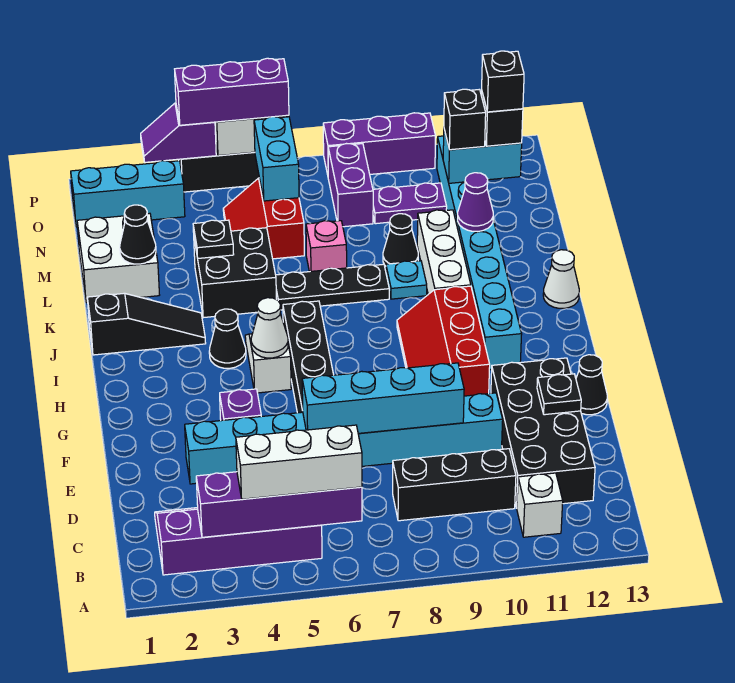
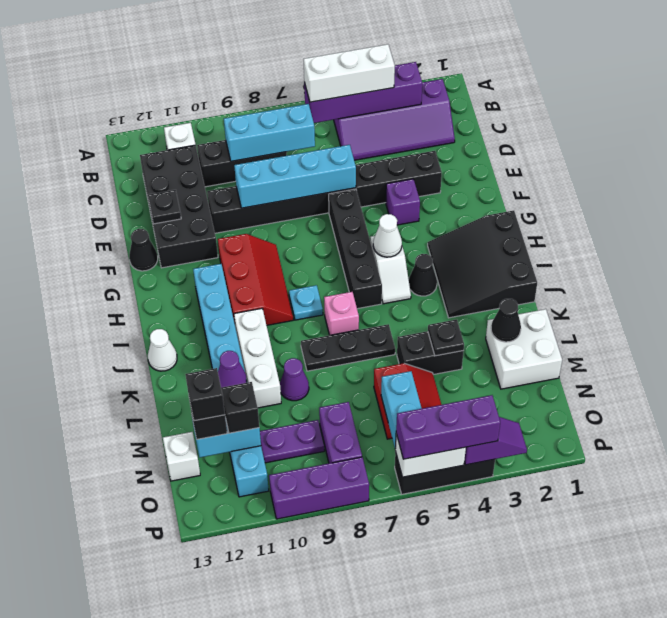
cyan brick E3:E10 level 1 -> black brick E3:E10 level 1
black slope J1:J3 level 1 top 1 -> black slope H1:J3 level 1 top 1
black brick K4:L5 level 1 -> black brick L4:L5 level 1
cyan plate K9 level 1 -> cyan plate I8 level 1
pink brick L7 level 1 -> pink brick J7 level 1
black cone L9 level 1 -> purple cone L9 level 1
none -> white brick N13 level 1
cyan brick O1:O3 level 1 -> cyan brick C7:C9 level 2

